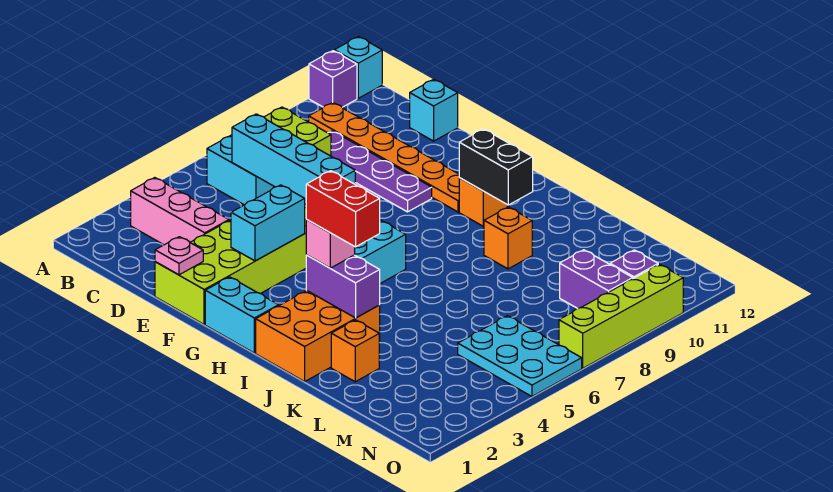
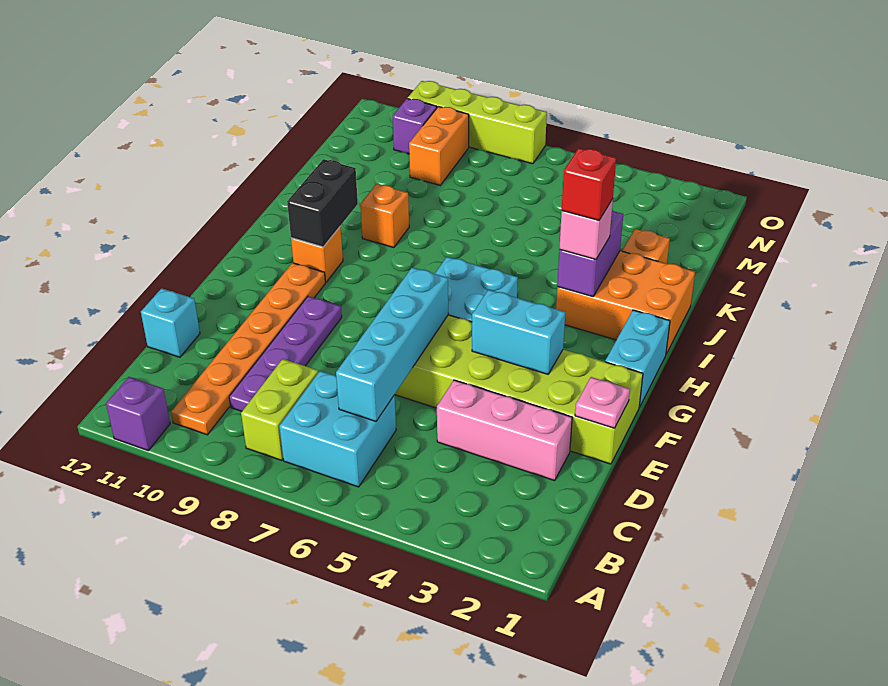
cyan brick A12 level 1 -> none
pink brick B3:D3 level 1 -> pink brick D2:D4 level 1
red brick I3:J3 level 4 -> red brick I3 level 4
cyan plate M5:O6 level 1 -> none
purple brick M9:N9 level 1 -> orange brick M9:N9 level 1

